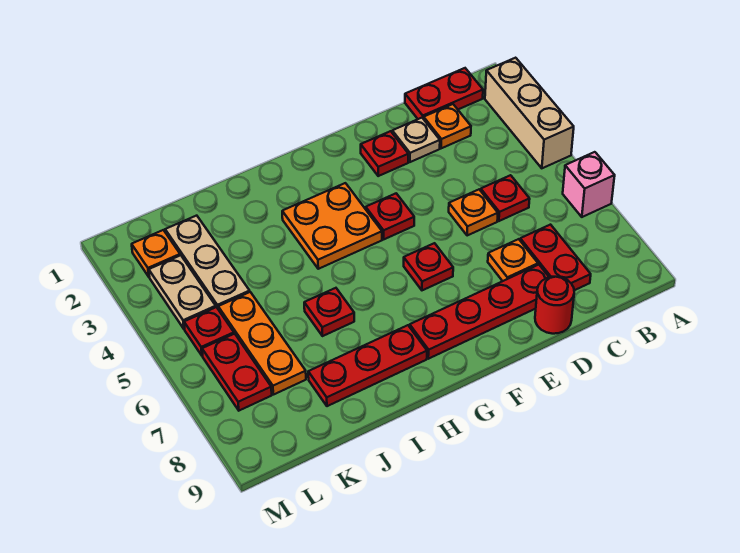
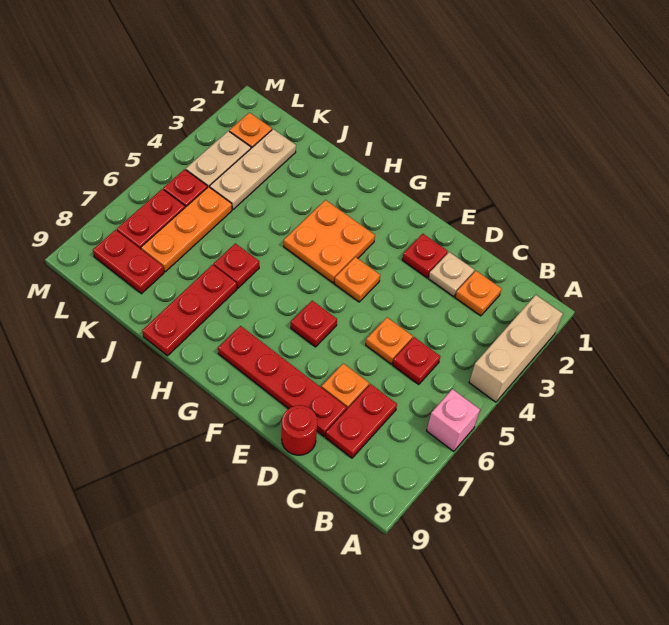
red plate B1:C1 level 1 -> red plate K8:L8 level 1
red plate F4 level 1 -> orange plate F4 level 1
red plate H8:J8 level 1 -> red plate I7:I9 level 1

